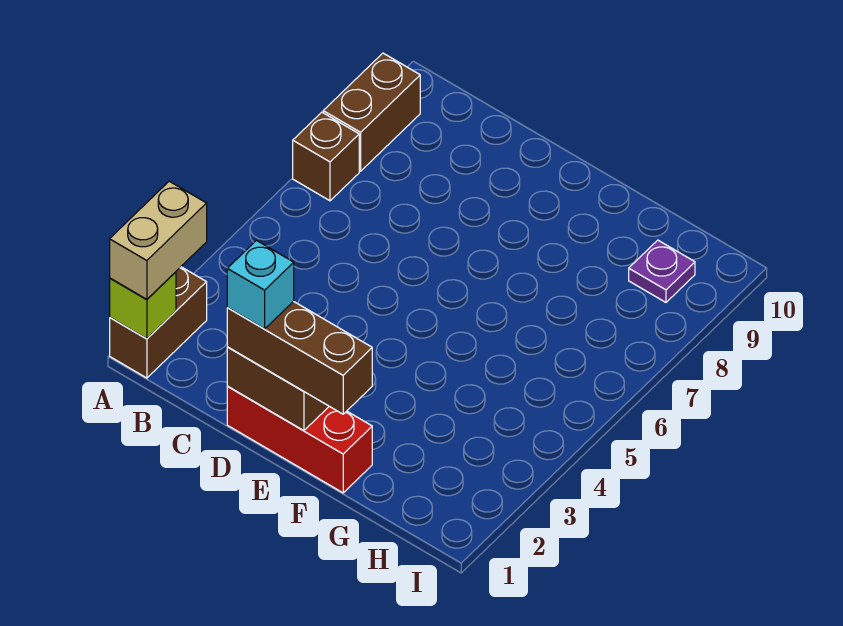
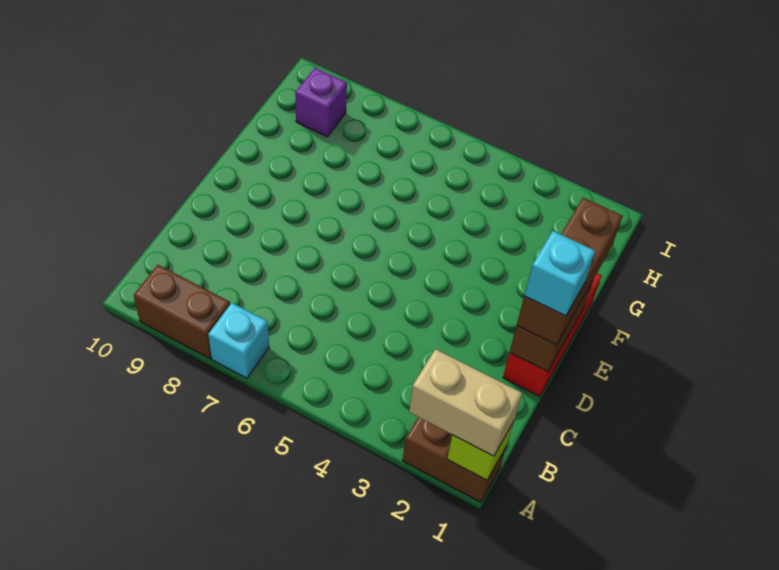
brown brick A7 level 1 -> cyan brick A7 level 1
purple plate H9 level 1 -> purple brick H9 level 1

